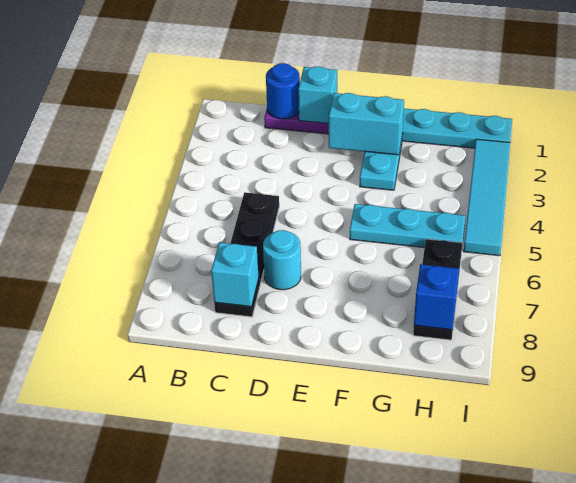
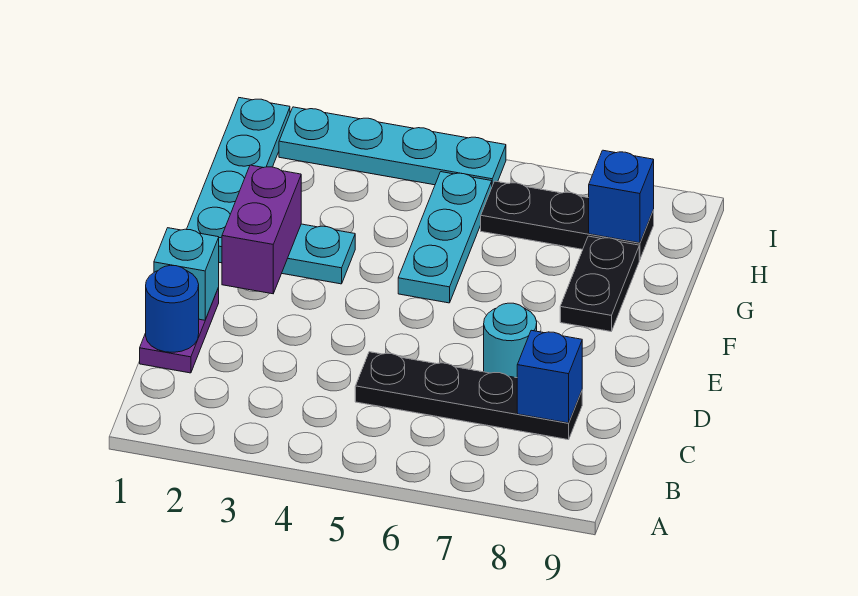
cyan brick C8 level 2 -> blue brick C8 level 2
cyan brick E2:F2 level 2 -> purple brick E2:F2 level 2
none -> black plate F8:G8 level 1
cyan tile I2:I5 level 1 -> cyan plate I2:I5 level 1

